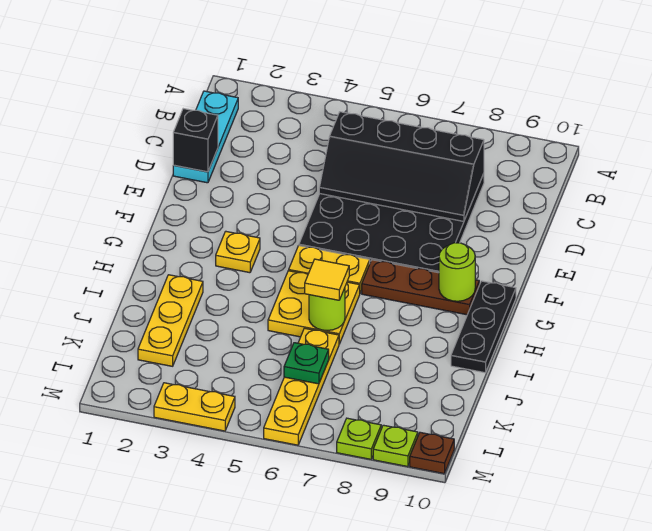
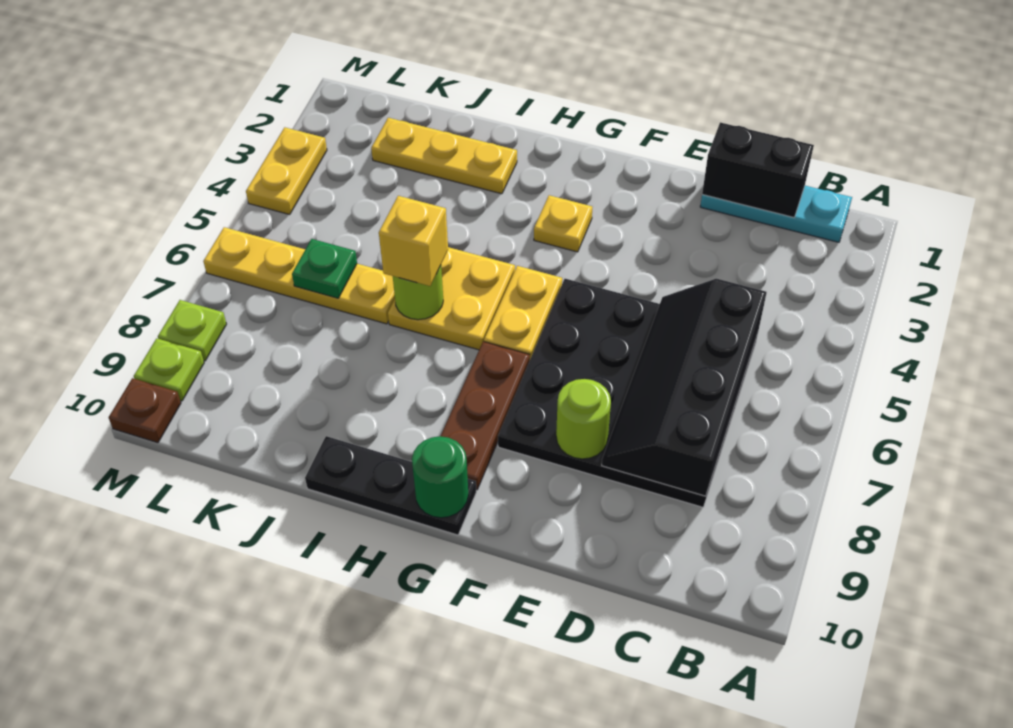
black brick D1 level 2 -> black brick C1:D1 level 2
lime round brick G9 level 2 -> lime round brick E8 level 2
none -> green round brick G10 level 2
yellow tile I6 level 3 -> yellow brick I6 level 3

